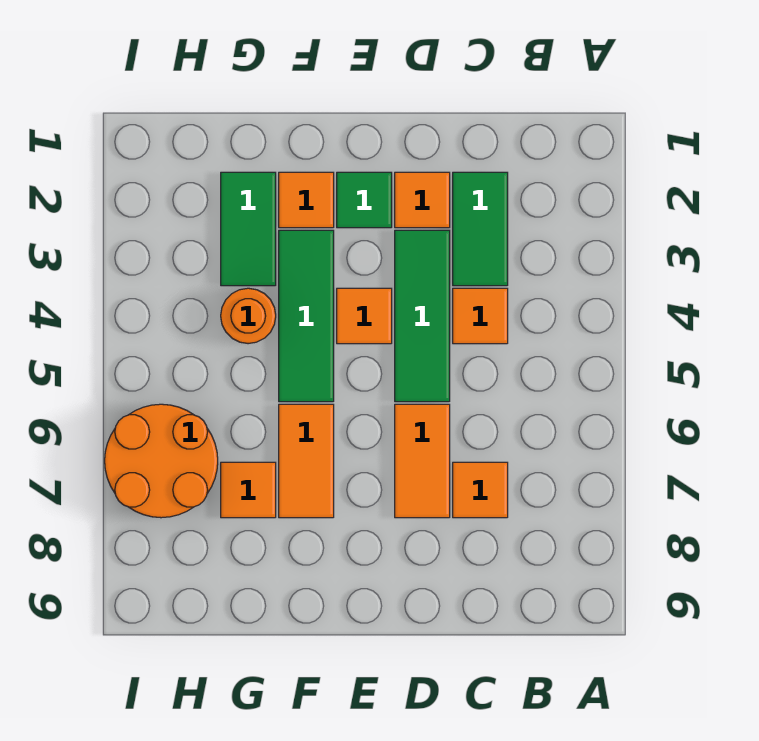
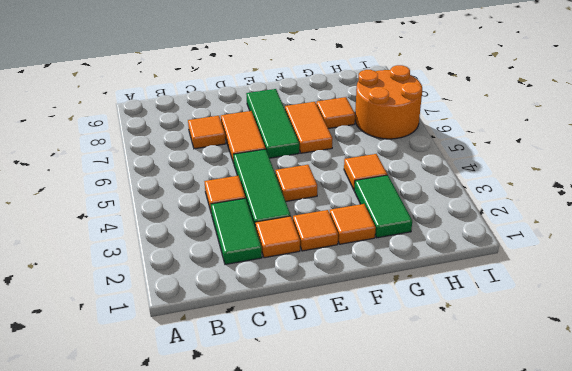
green tile E2 level 1 -> orange tile E2 level 1
green tile F3:F5 level 1 -> green tile E6:E8 level 1
orange round brick G4 level 1 -> orange tile G4 level 1

